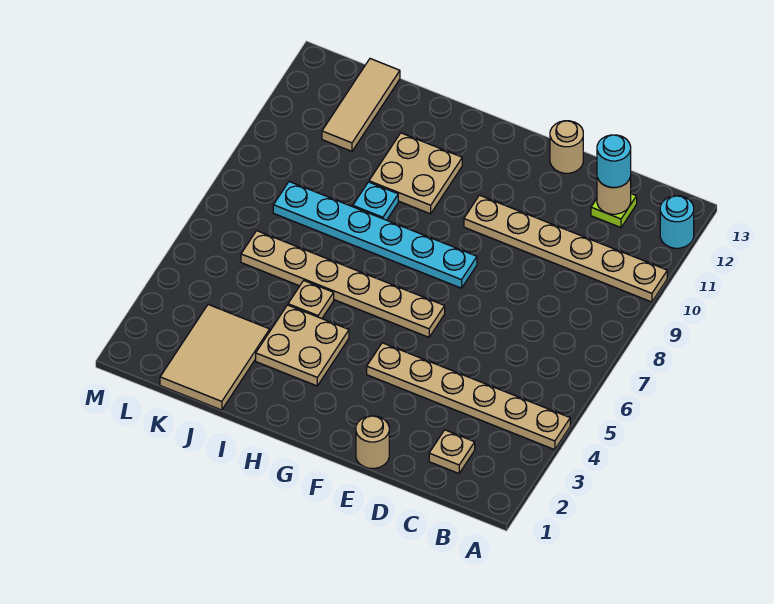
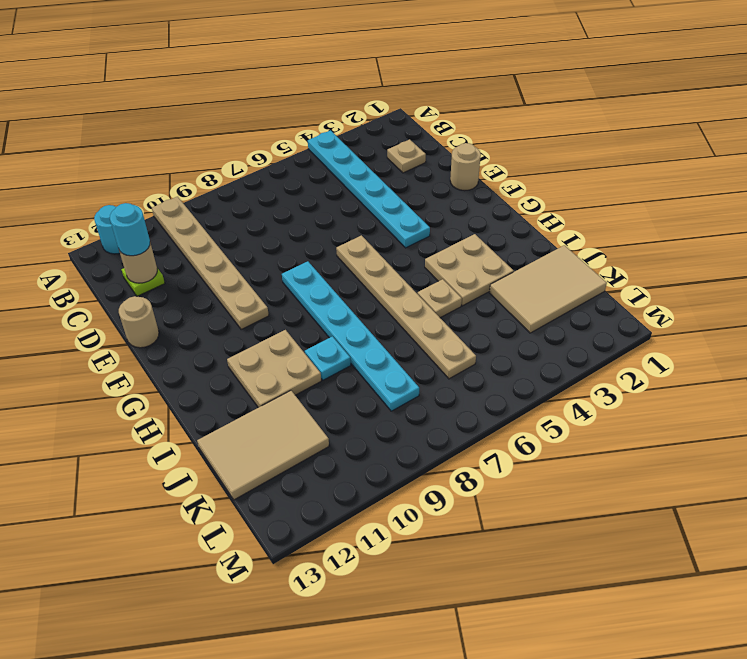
tan plate A4:F4 level 1 -> cyan plate A4:F4 level 1
tan tile K11:K13 level 1 -> tan tile J11:K13 level 1

